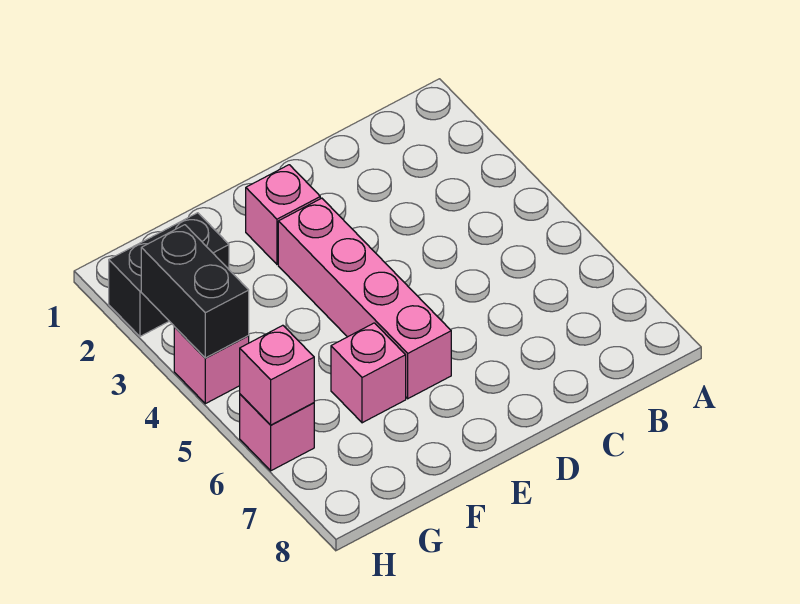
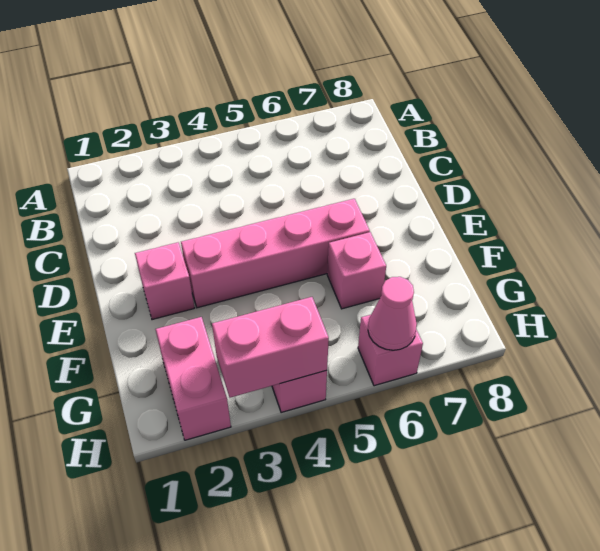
black brick G2:H2 level 1 -> pink brick G2:H2 level 1
black brick H3:H4 level 2 -> pink brick H3:H4 level 2
pink brick H6 level 2 -> pink cone H6 level 2

